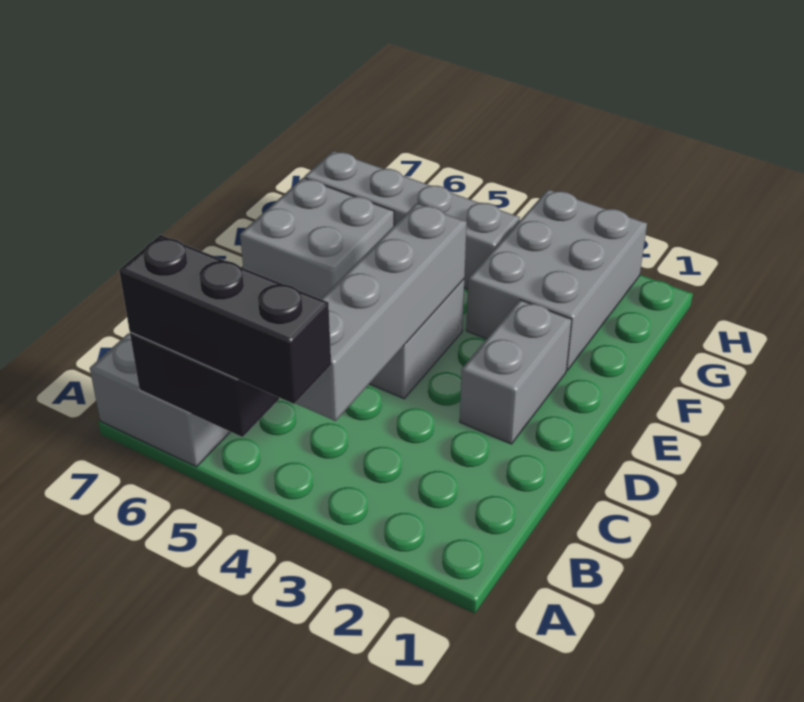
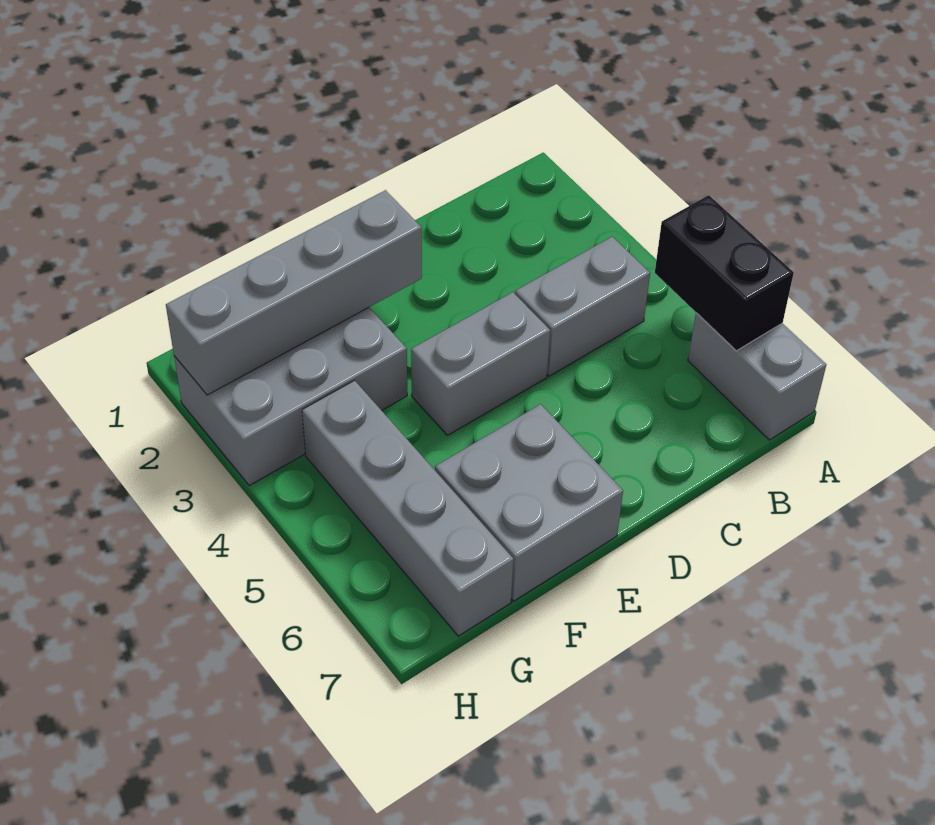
black brick A4:A6 level 3 -> none
grey brick B4:E4 level 2 -> grey brick E2:H2 level 2
grey brick D2:E2 level 1 -> grey brick B4:C4 level 1

